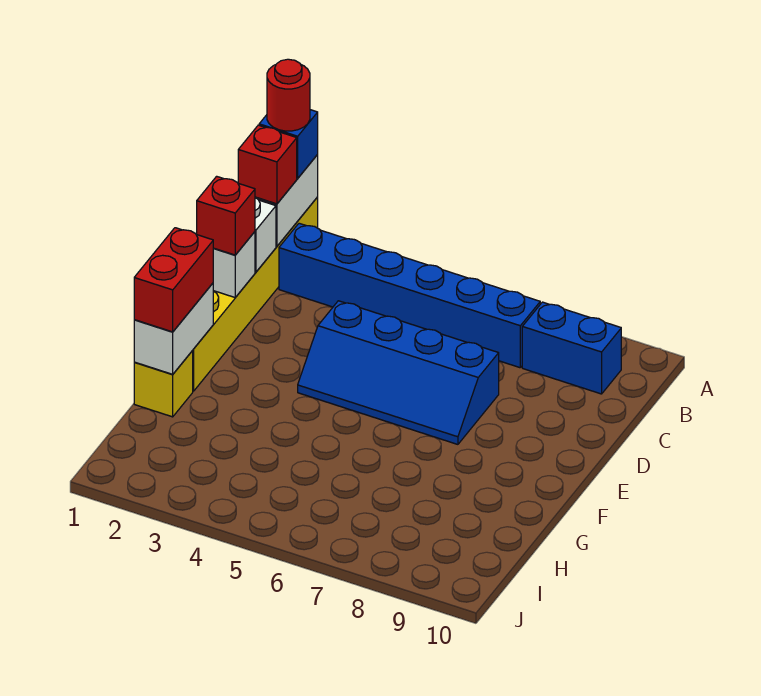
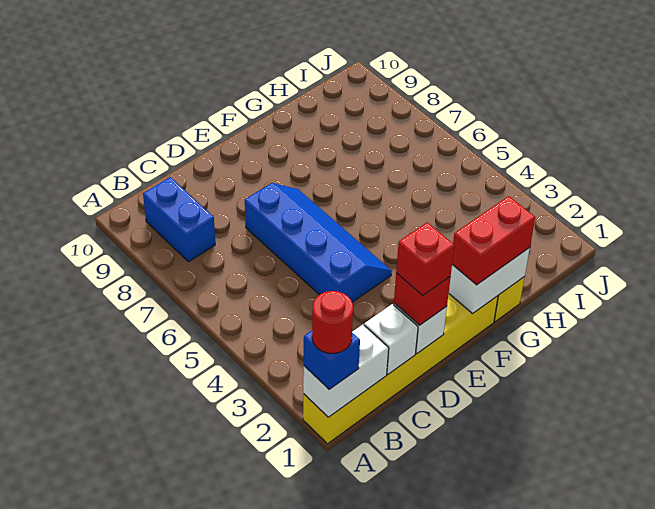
red brick B1 level 3 -> red brick D1 level 4
blue brick B2:B7 level 1 -> none

